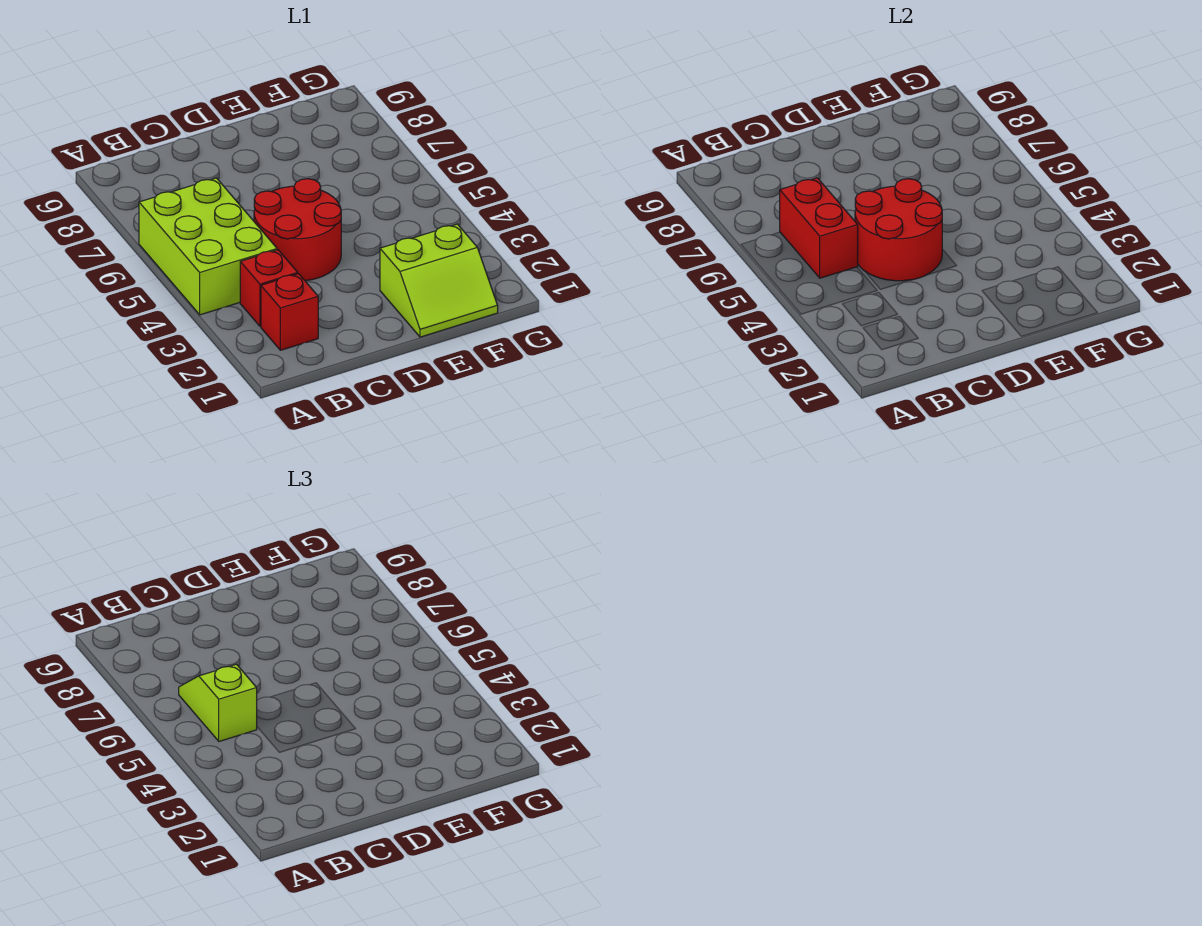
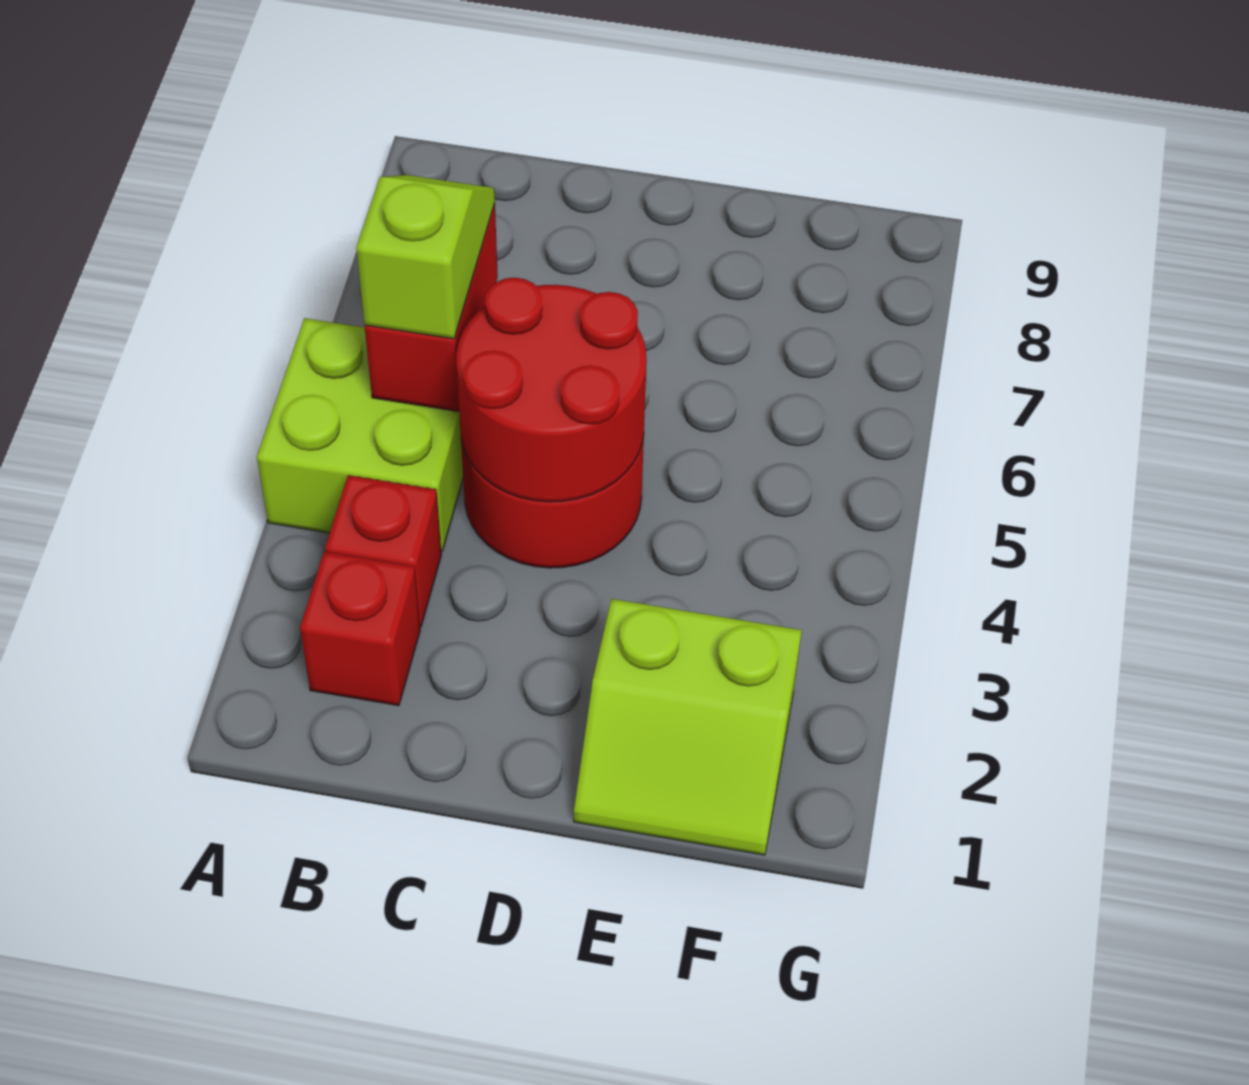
lime brick A4:B6 level 1 -> lime brick A4:B5 level 1

